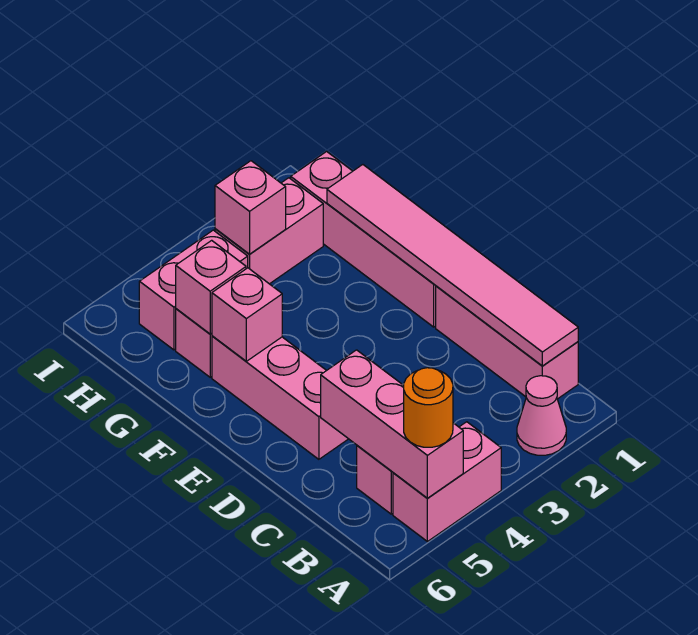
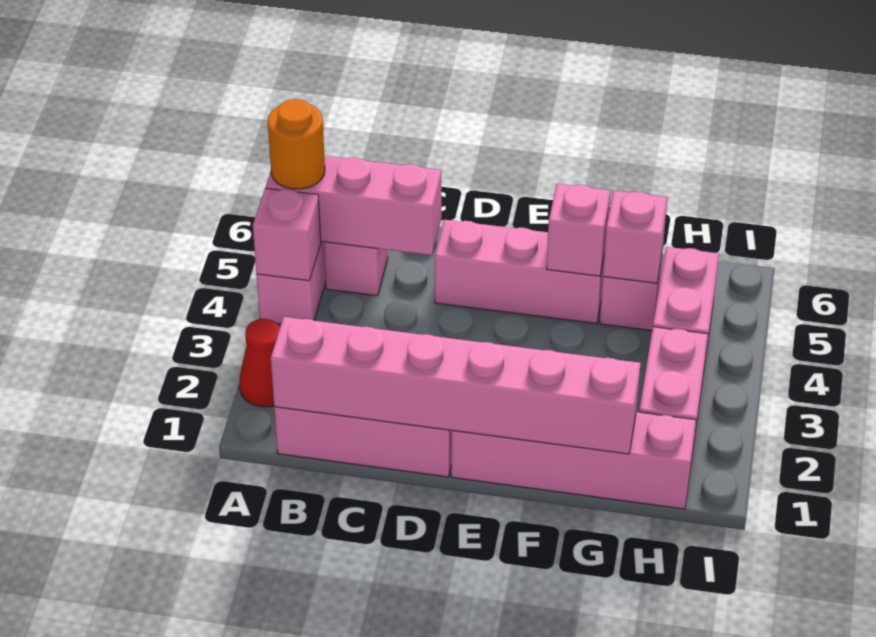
pink cone A2 level 1 -> red cone A2 level 1
pink tile B1:G1 level 2 -> pink brick B1:G1 level 2
pink brick H3 level 2 -> pink brick A4 level 2

